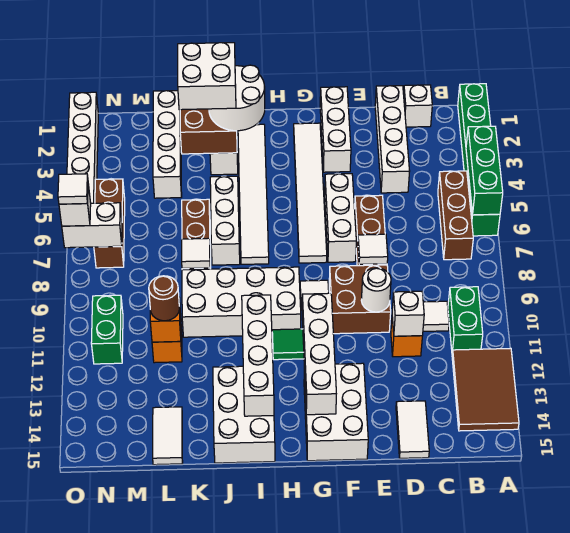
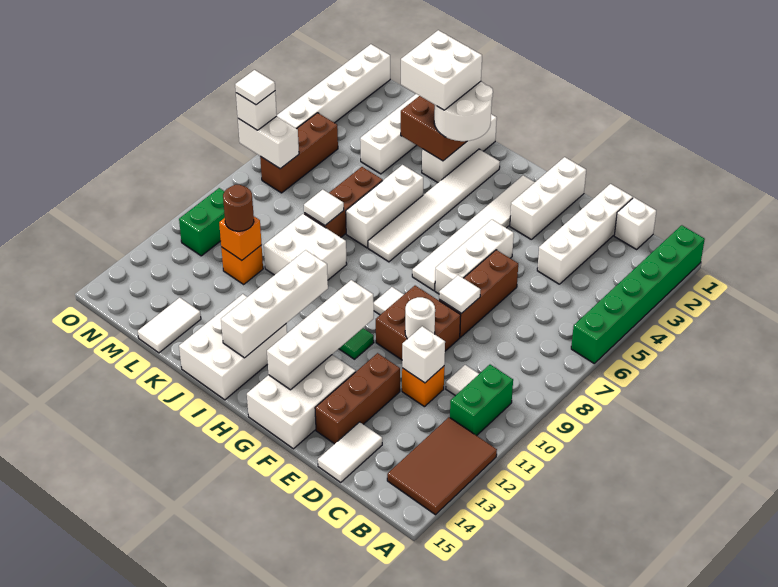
green brick A4:A6 level 2 -> none
brown brick B5:B7 level 1 -> brown brick E12:E14 level 1
white brick H9:K10 level 1 -> white brick J9:K10 level 1

